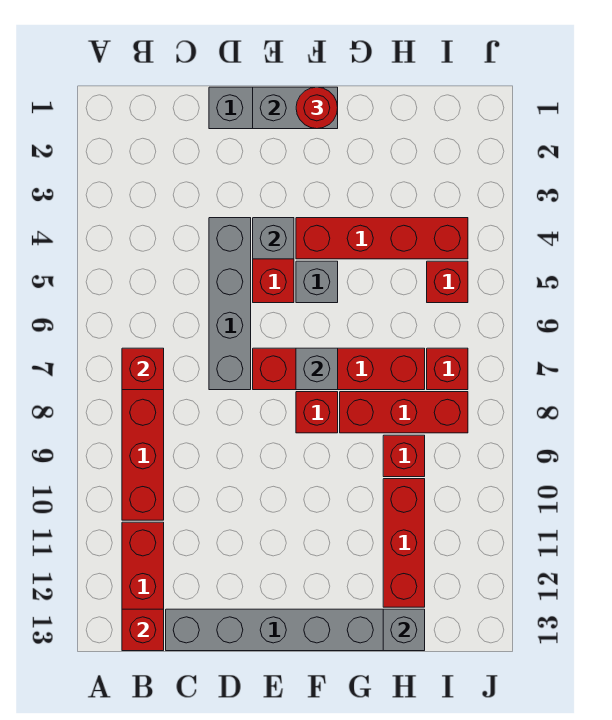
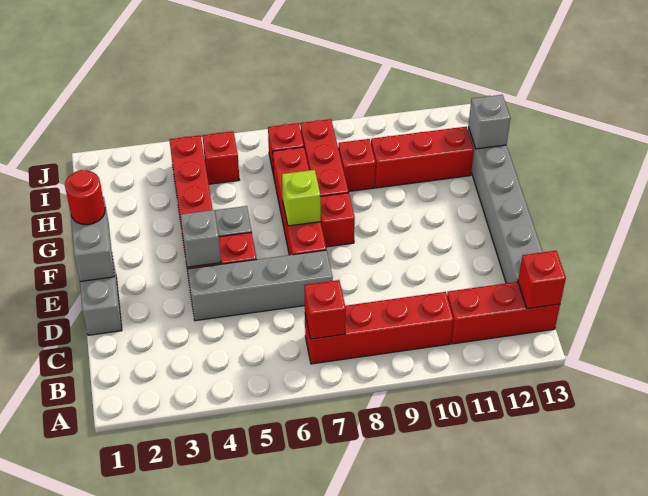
grey brick F7 level 2 -> lime brick F7 level 2

